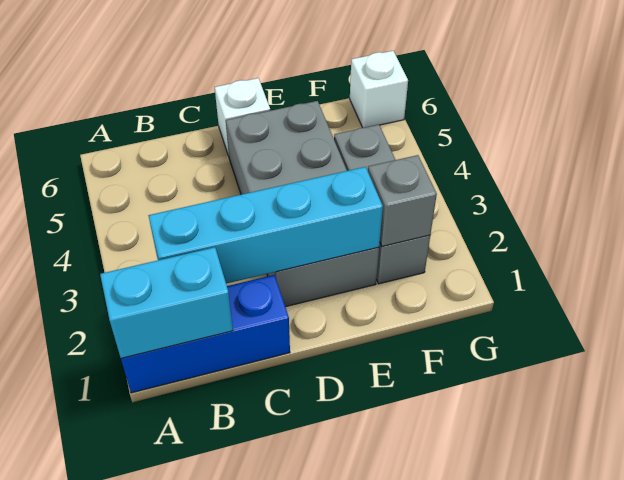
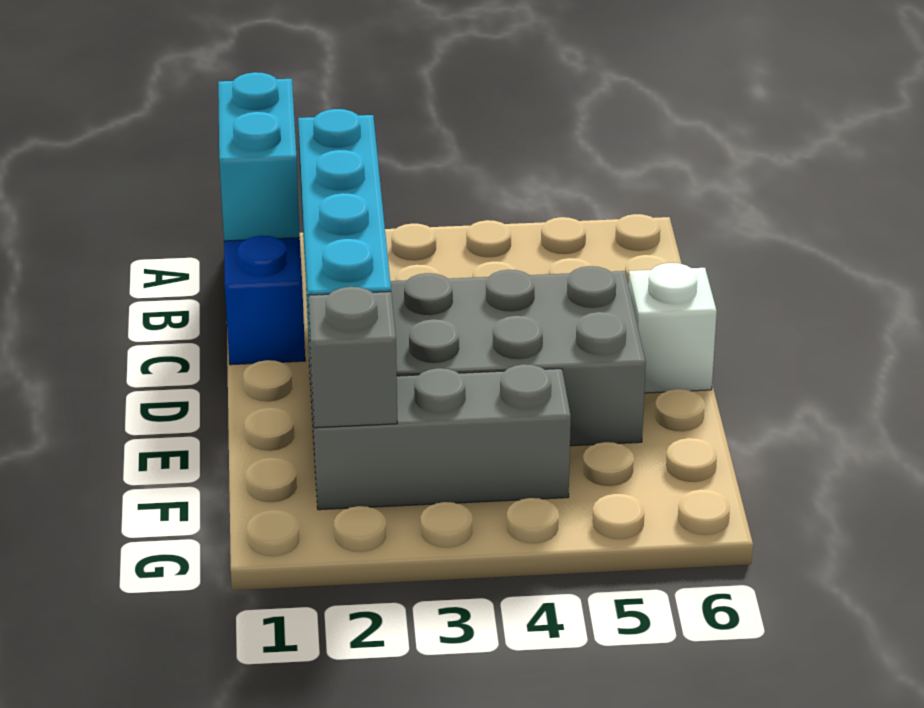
white brick G6 level 1 -> none

